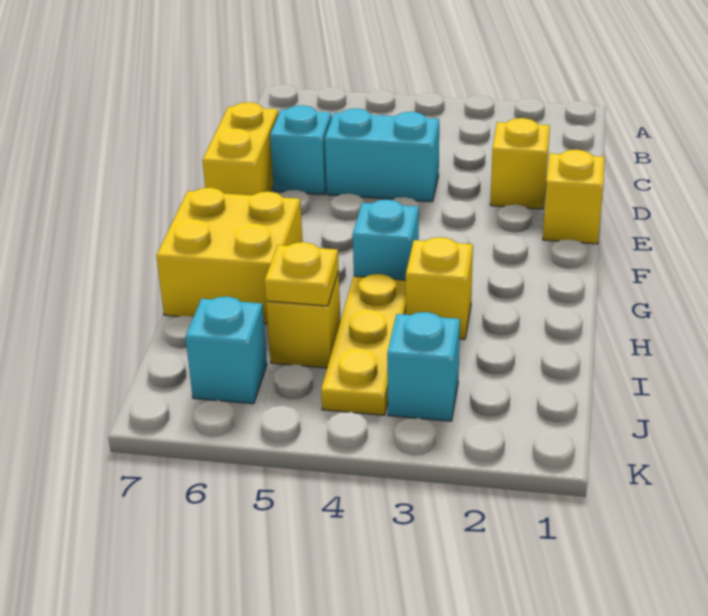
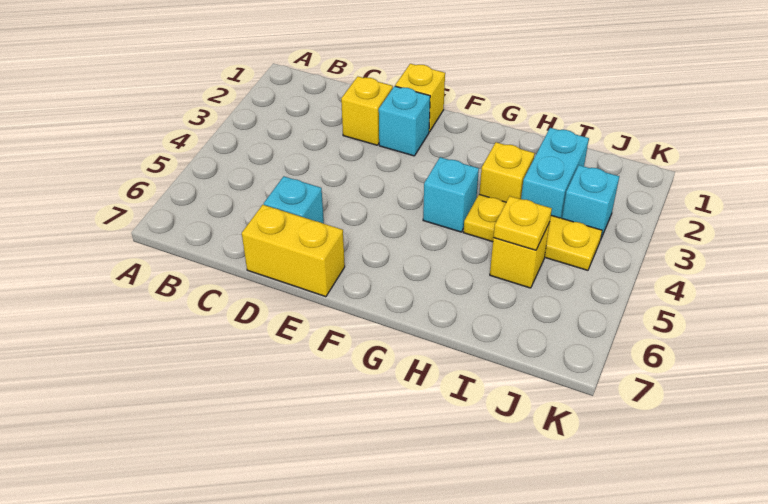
cyan brick D4:D5 level 1 -> cyan brick I2:I3 level 1
yellow brick G6:H7 level 1 -> none
cyan brick J6 level 1 -> cyan brick E2 level 1

